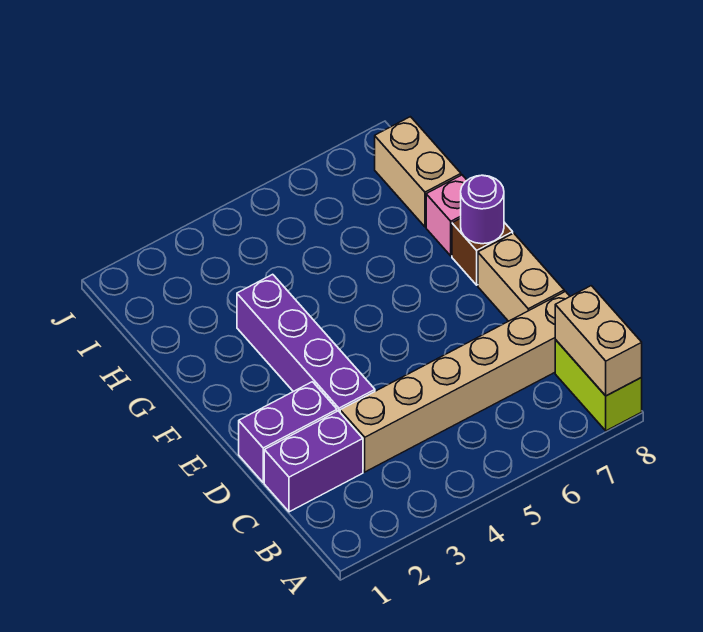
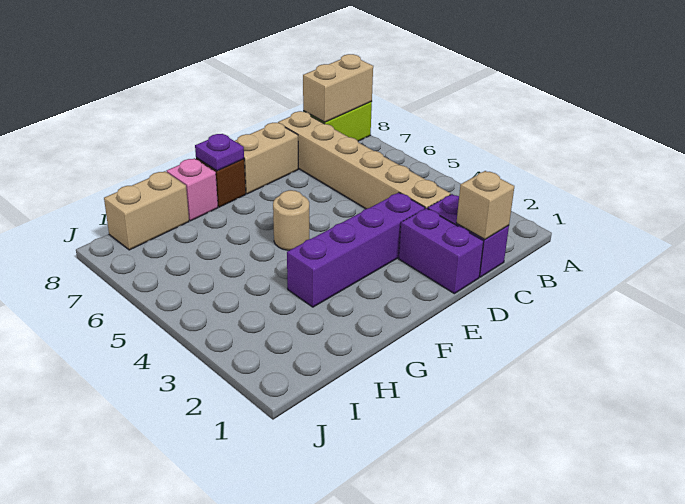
none -> tan brick C1 level 2
none -> tan round brick F5 level 1
purple round brick F8 level 2 -> purple plate F8 level 2

